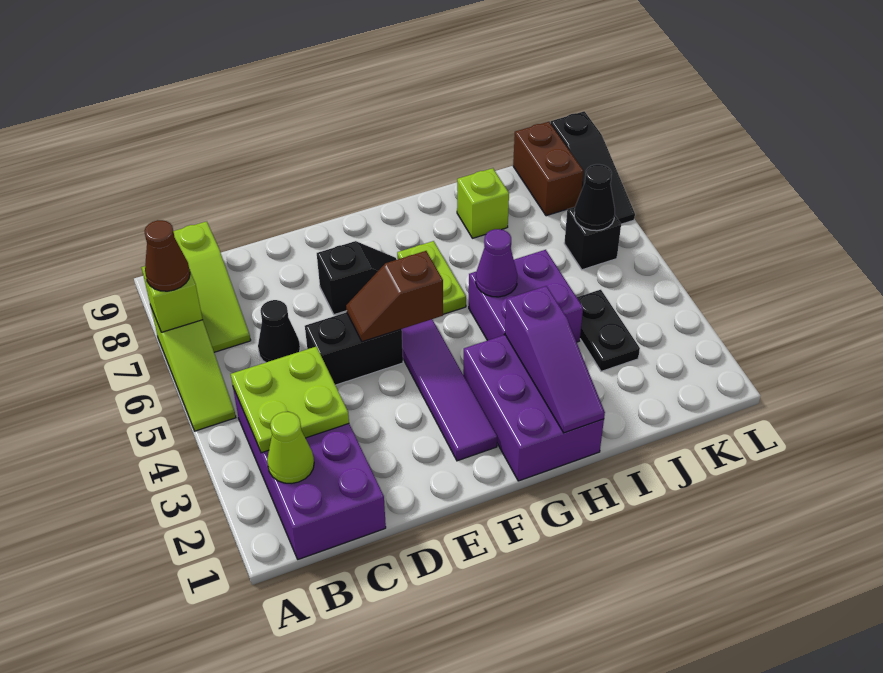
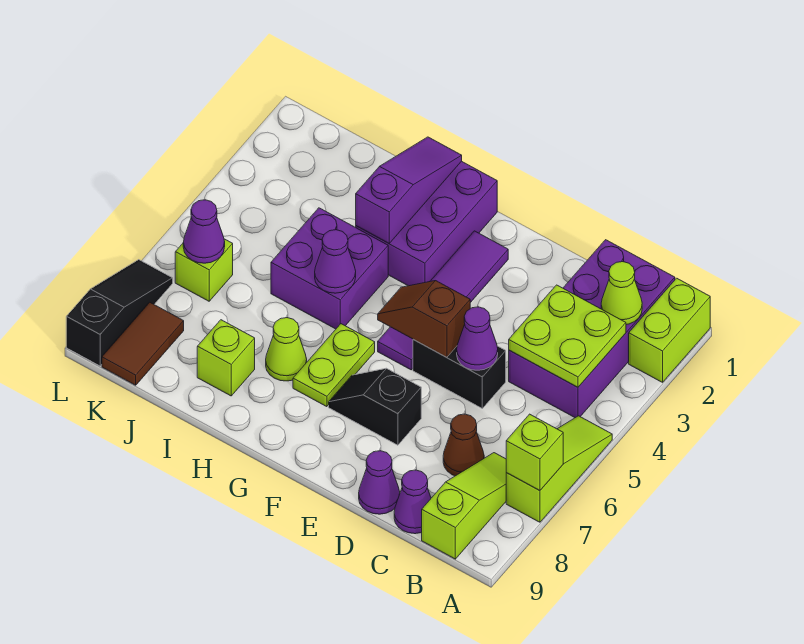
none -> lime brick A1:A2 level 1
brown cone A7 level 3 -> brown cone C7 level 1
black cone C6 level 1 -> none
none -> purple cone C9 level 1
none -> purple cone D5 level 2
none -> purple cone D9 level 1
brown slope E5:F5 level 2 top F -> brown slope E5:F5 level 2 top E
none -> lime cone H7 level 1
black plate J3:J4 level 1 -> none
black brick K6 level 1 -> lime brick K6 level 1
black cone K6 level 2 -> purple cone K6 level 2
brown brick K8:K9 level 1 -> brown tile K8:K9 level 1

